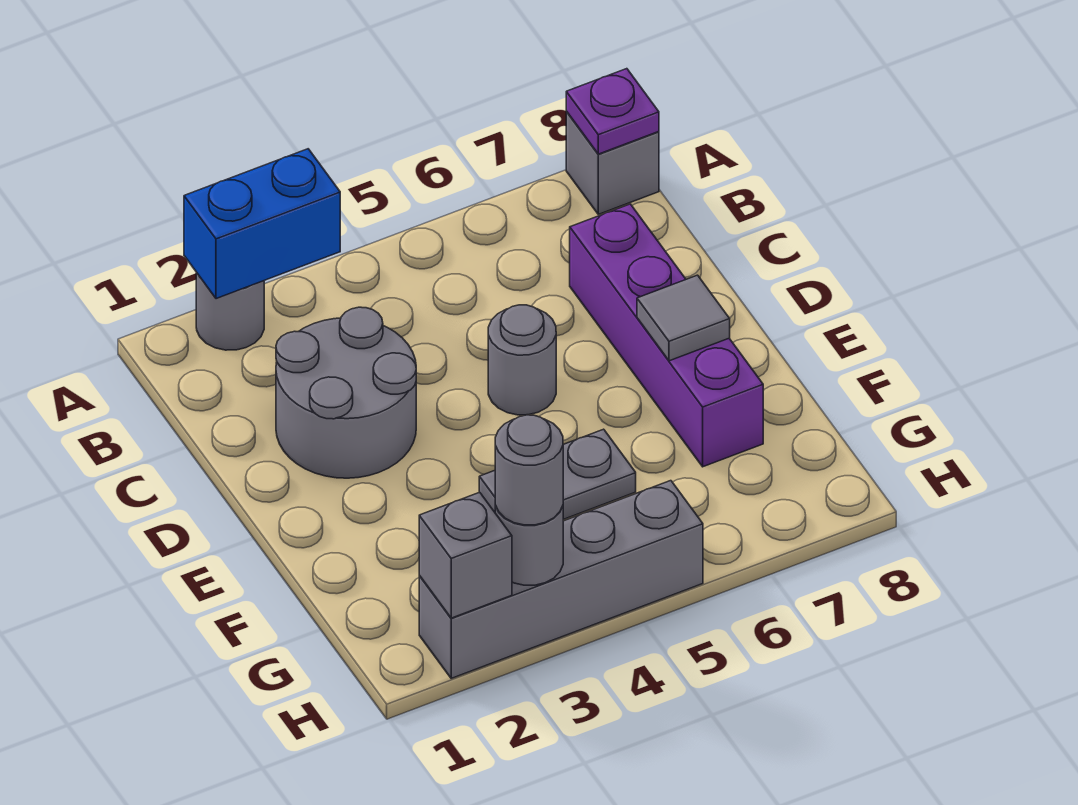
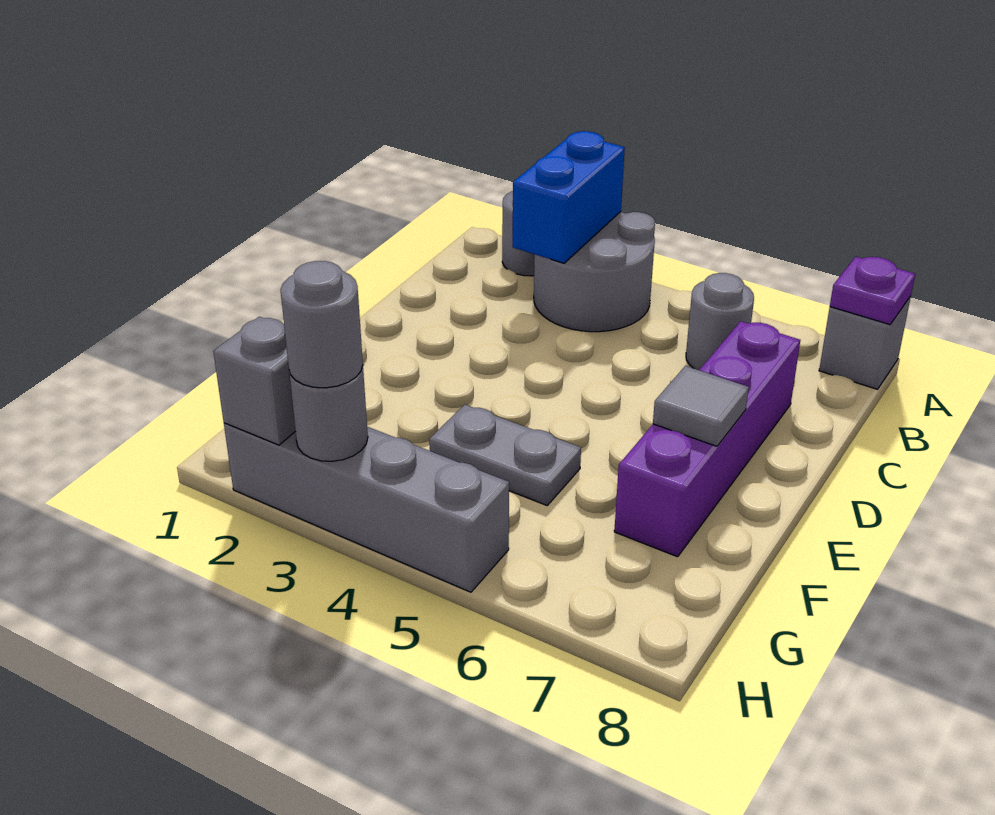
blue brick A2:A3 level 2 -> blue brick A3:B3 level 2
grey round brick C2:D3 level 1 -> grey round brick A3:B4 level 1
grey round brick D5 level 1 -> grey round brick B6 level 1

